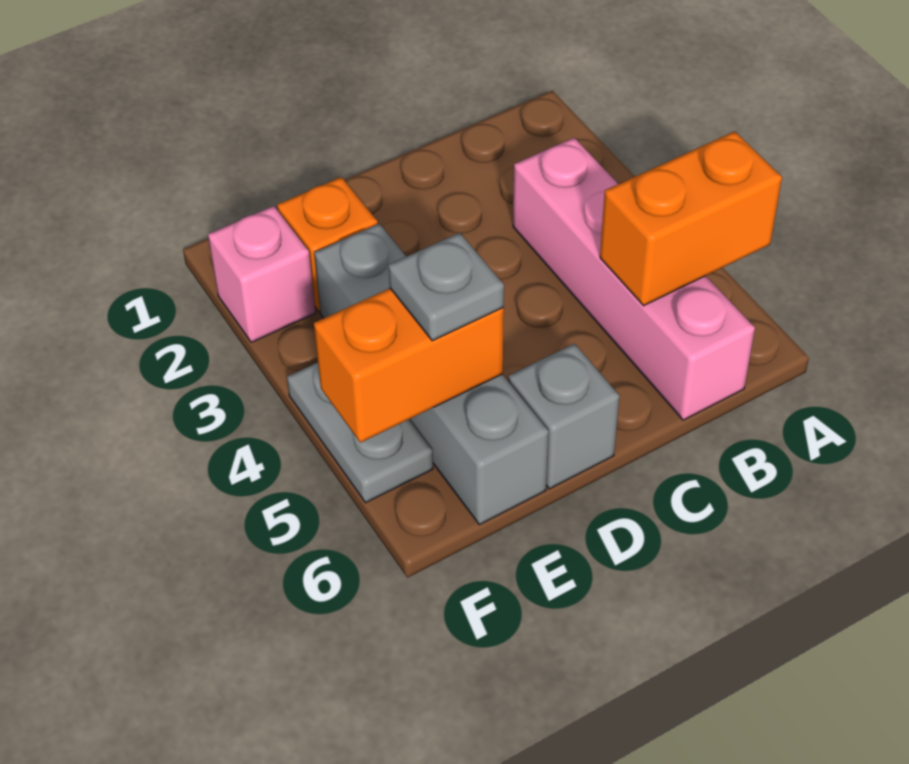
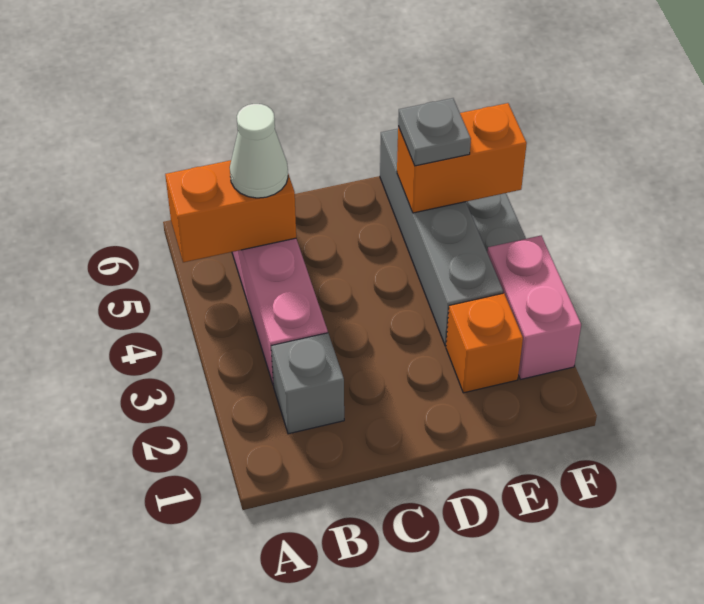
none -> white cone B5 level 3
grey brick D6 level 1 -> grey brick B2 level 1
pink brick F2 level 1 -> pink brick F2:F3 level 1

